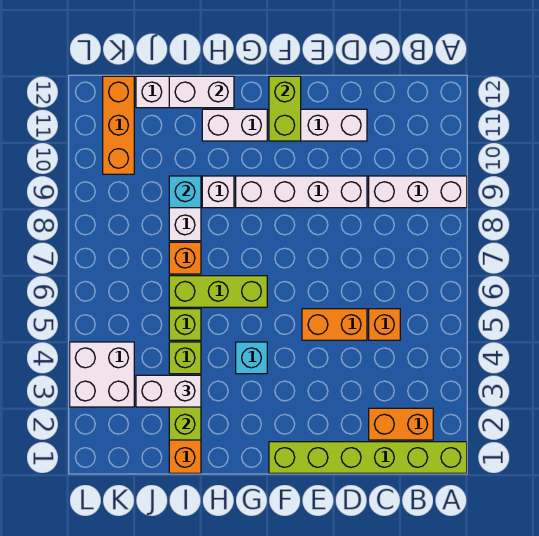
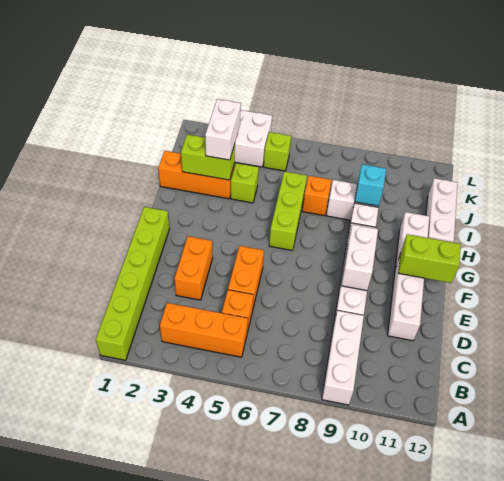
orange brick B2:C2 level 1 -> orange brick D3:E3 level 1
cyan brick G4 level 1 -> none
white brick H12:I12 level 2 -> white brick E9:F9 level 2
lime brick I5 level 1 -> lime brick K5 level 1
orange brick K10:K12 level 1 -> orange brick B3:B5 level 1

